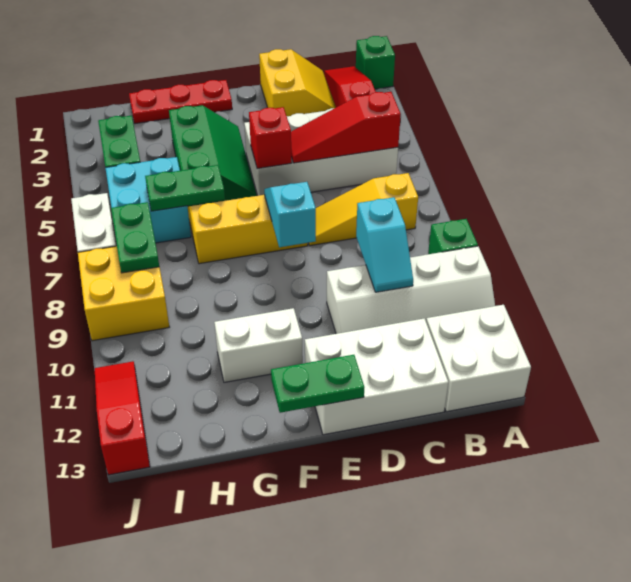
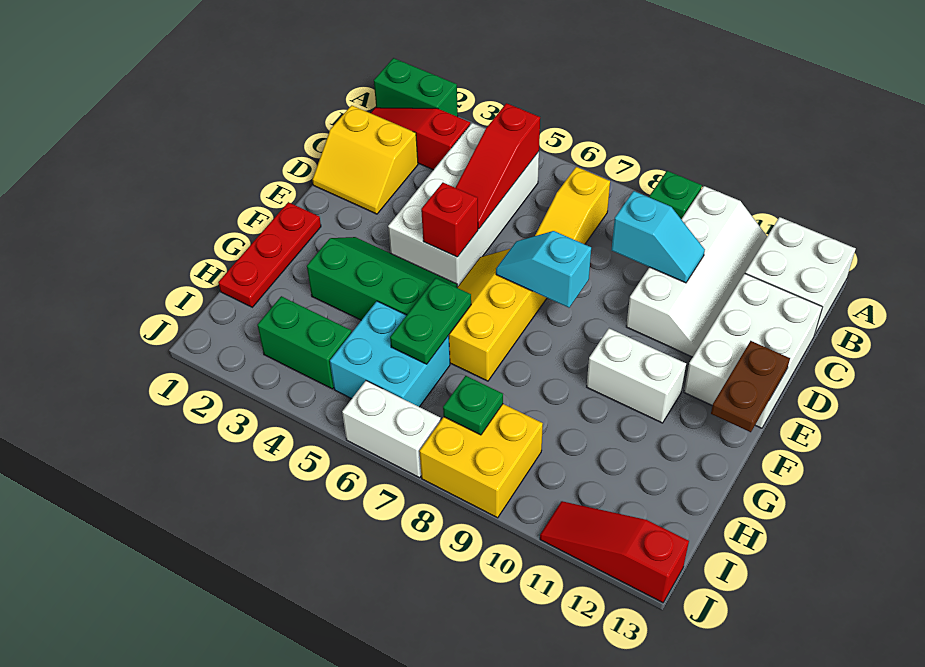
green brick A1 level 1 -> green brick A1:A2 level 1
yellow slope C1:D2 level 1 top D -> yellow slope C1:D2 level 1 top C
green plate E13:F13 level 2 -> brown plate E13:F13 level 2
white brick F11:G11 level 1 -> white brick F10:F11 level 1
green plate I7:I8 level 2 -> green plate I8 level 2

